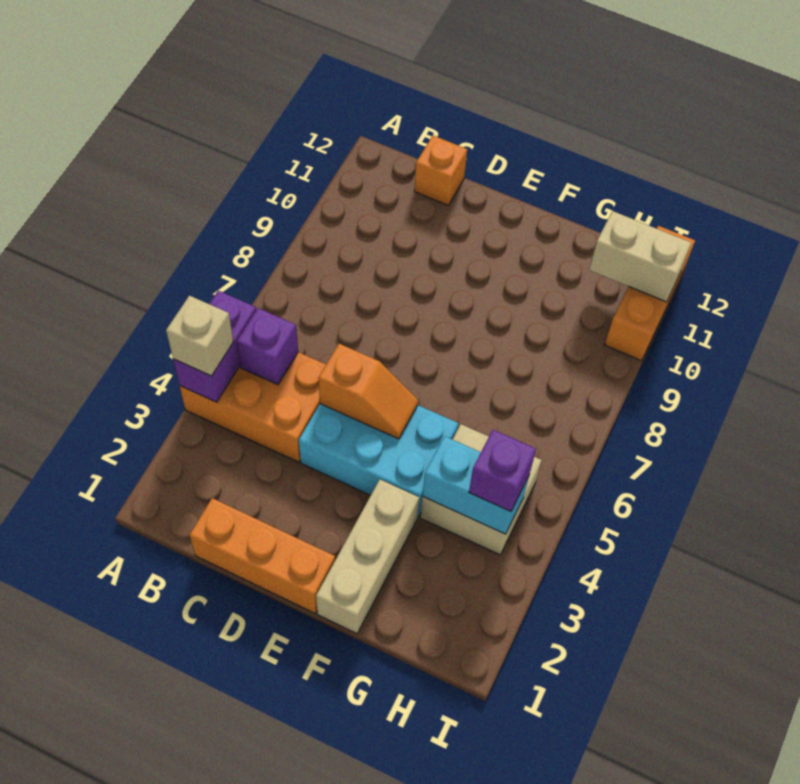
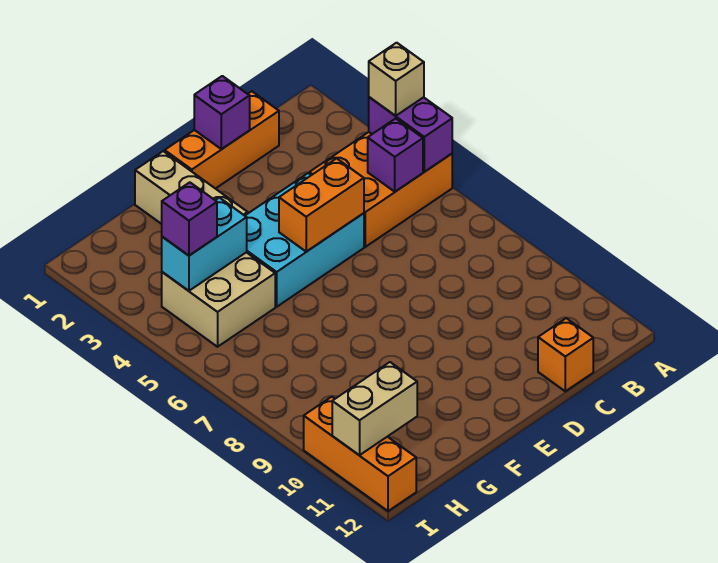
none -> purple brick D1 level 2
orange slope D5:E5 level 2 top D -> orange brick D5:E5 level 2

